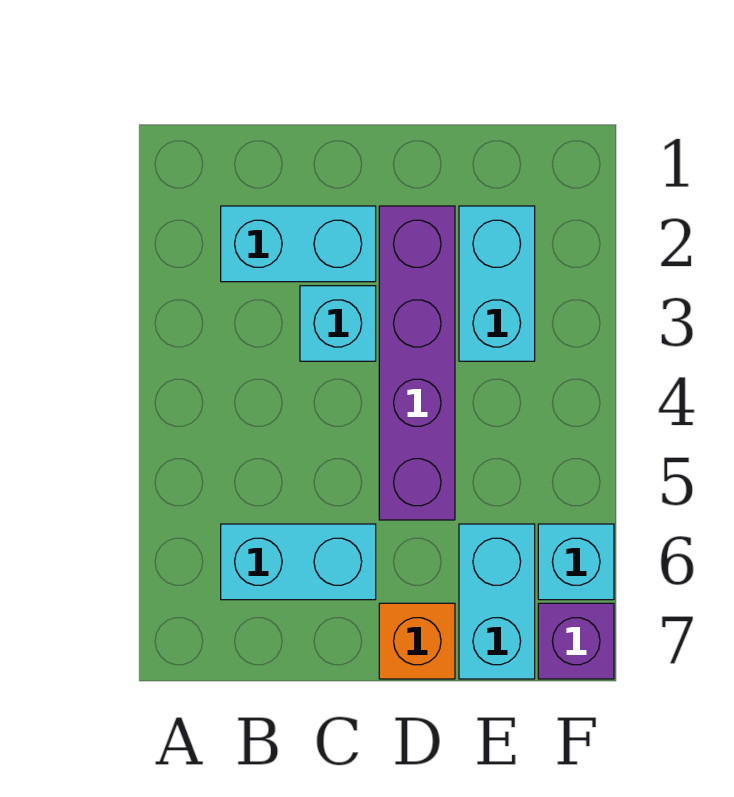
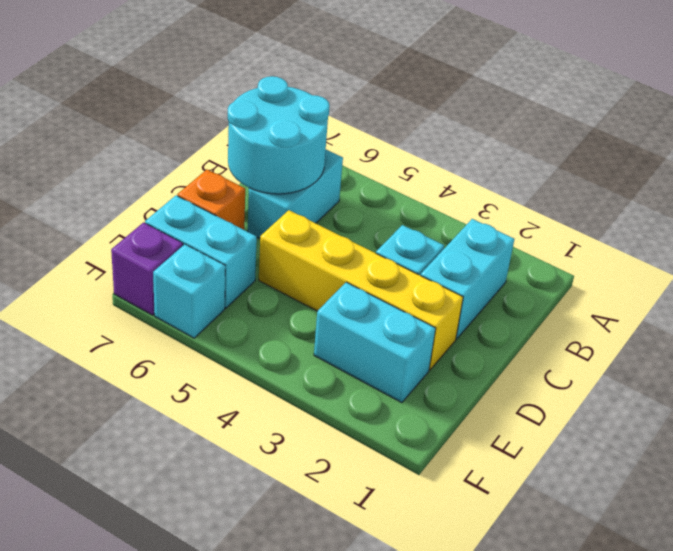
none -> cyan round brick B6:C7 level 2
purple brick D2:D5 level 1 -> yellow brick D2:D5 level 1

